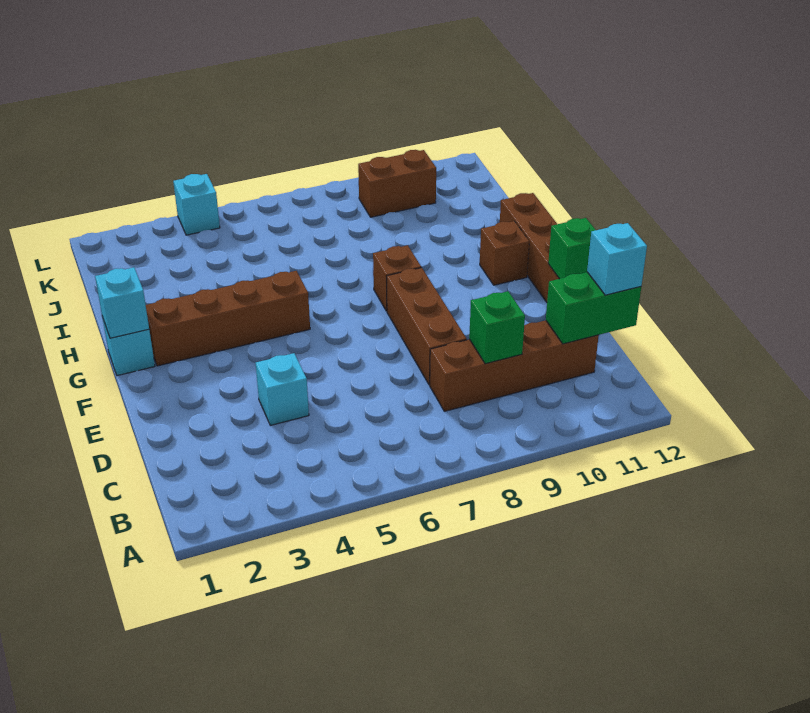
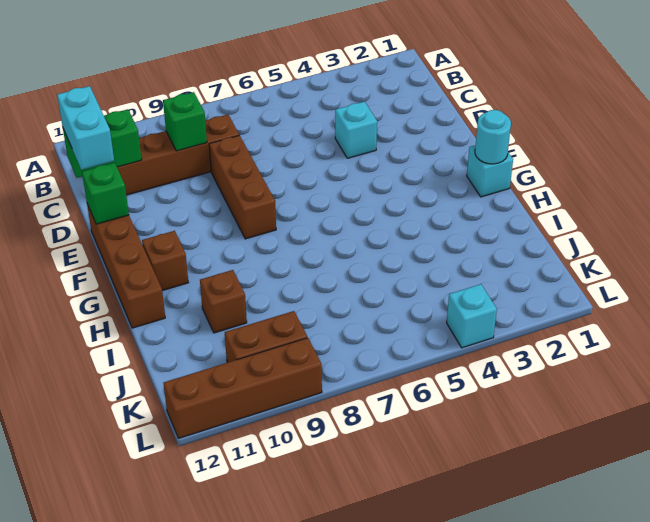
cyan brick C12 level 3 -> cyan brick C12:D12 level 3
cyan brick G1 level 2 -> cyan round brick G1 level 2
brown brick G2:G5 level 1 -> brown brick L9:L12 level 1
brown brick G8 level 1 -> brown brick I10 level 1

